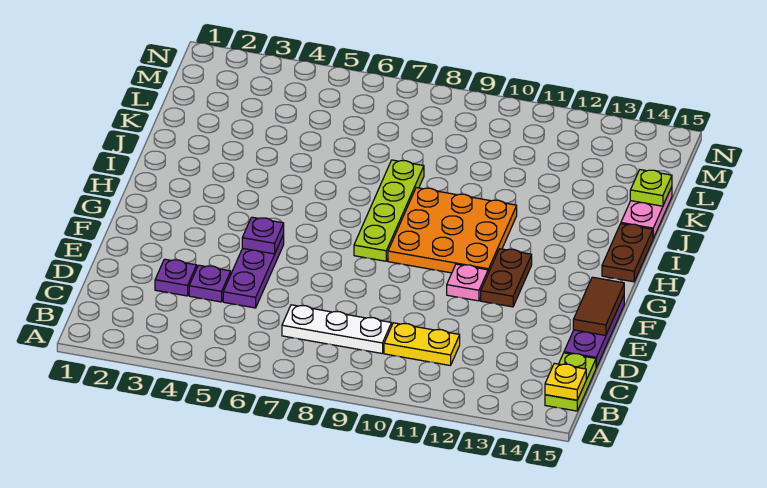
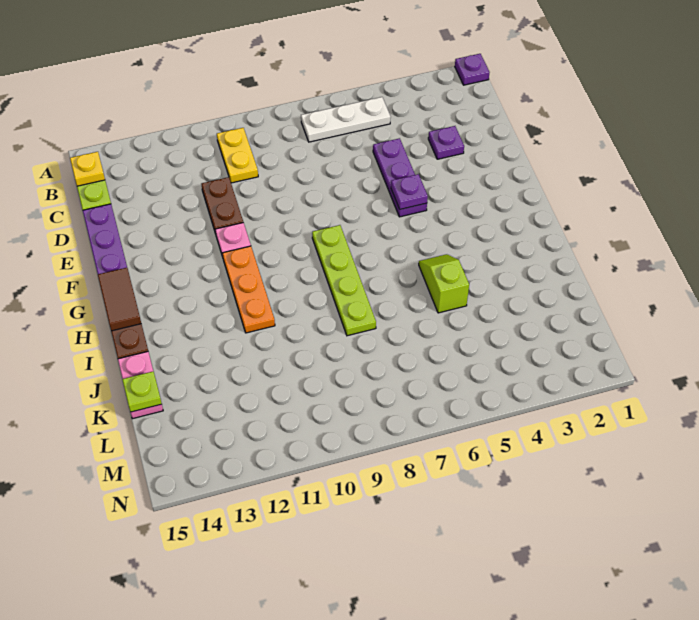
white plate C7:C9 level 1 -> white plate B5:B7 level 1
yellow plate C10:C11 level 1 -> yellow plate B10:C10 level 1
purple plate D4 level 1 -> purple plate A1 level 1
brown tile E15:F15 level 2 -> brown tile G15:H15 level 2
brown plate F12:G12 level 1 -> brown plate D11:E11 level 1
orange plate G9:I11 level 1 -> orange plate G11:I11 level 1
none -> lime slope I5:J5 level 1 top J

